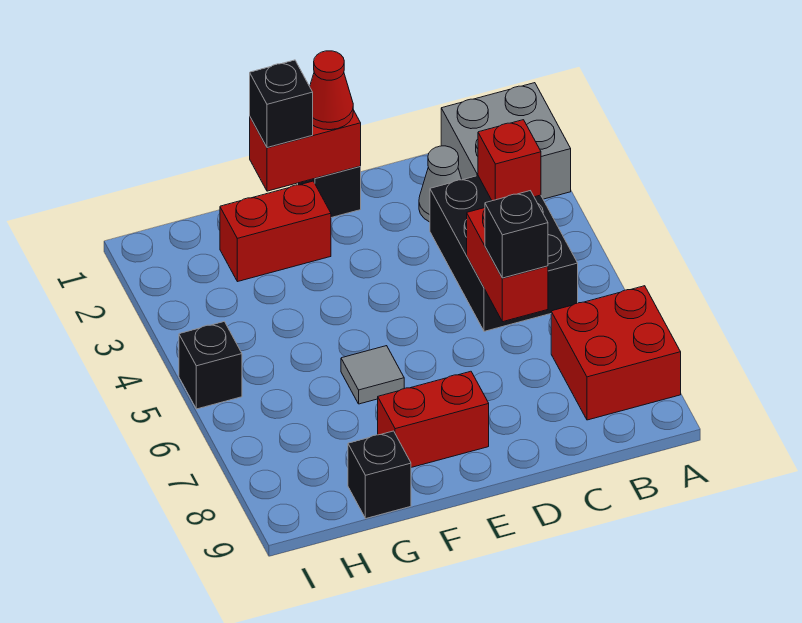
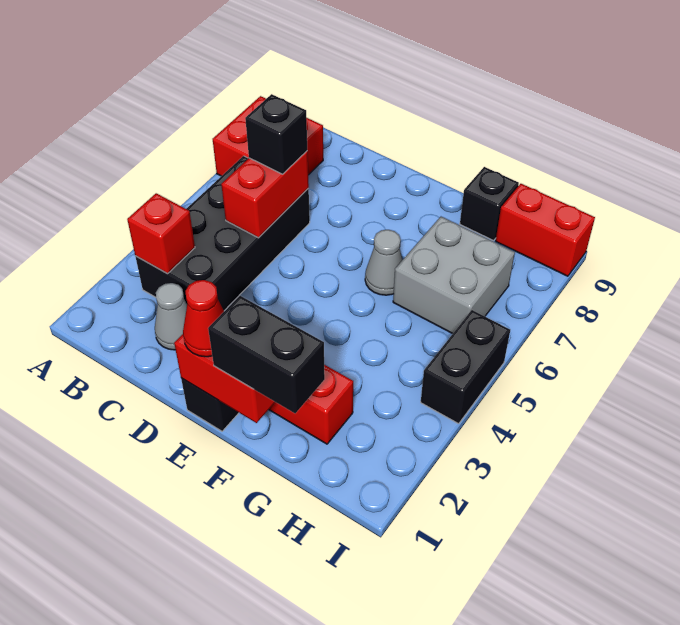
grey brick A1:B2 level 1 -> grey brick G6:H7 level 1
black brick B3:C5 level 1 -> black brick B3:C6 level 1
red brick E8:F8 level 1 -> red brick H9:I9 level 1
black brick F1 level 3 -> black brick F1:G1 level 3
grey tile F6 level 1 -> grey cone F6 level 1
black brick I5 level 1 -> black brick I4:I5 level 1

